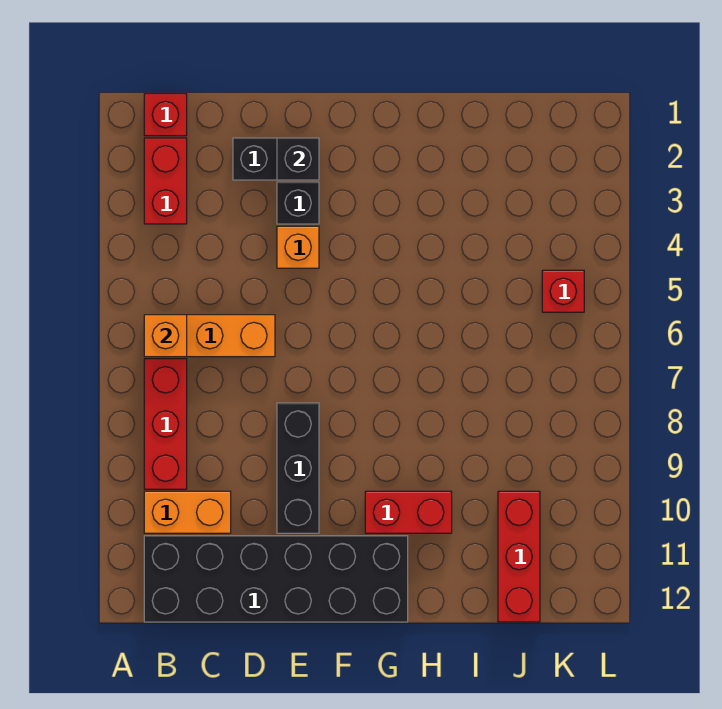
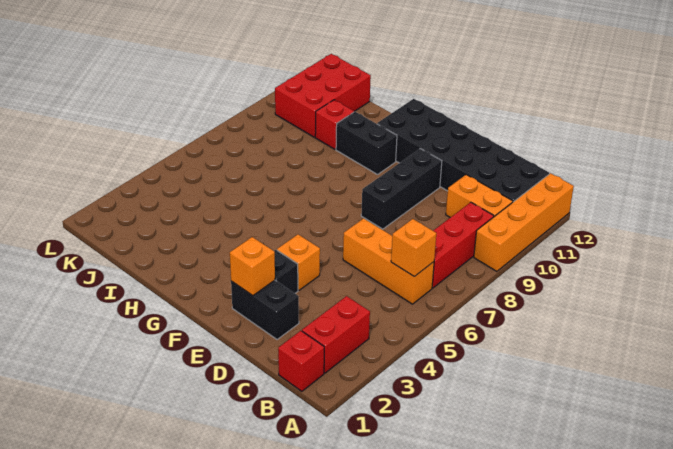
none -> orange brick A9:A12 level 1
black brick E2 level 2 -> orange brick E2 level 2
red brick G10:H10 level 1 -> black brick G10:H10 level 1
red brick J10:J12 level 1 -> red brick J10:K12 level 1
red brick K5 level 1 -> red brick I10 level 1

